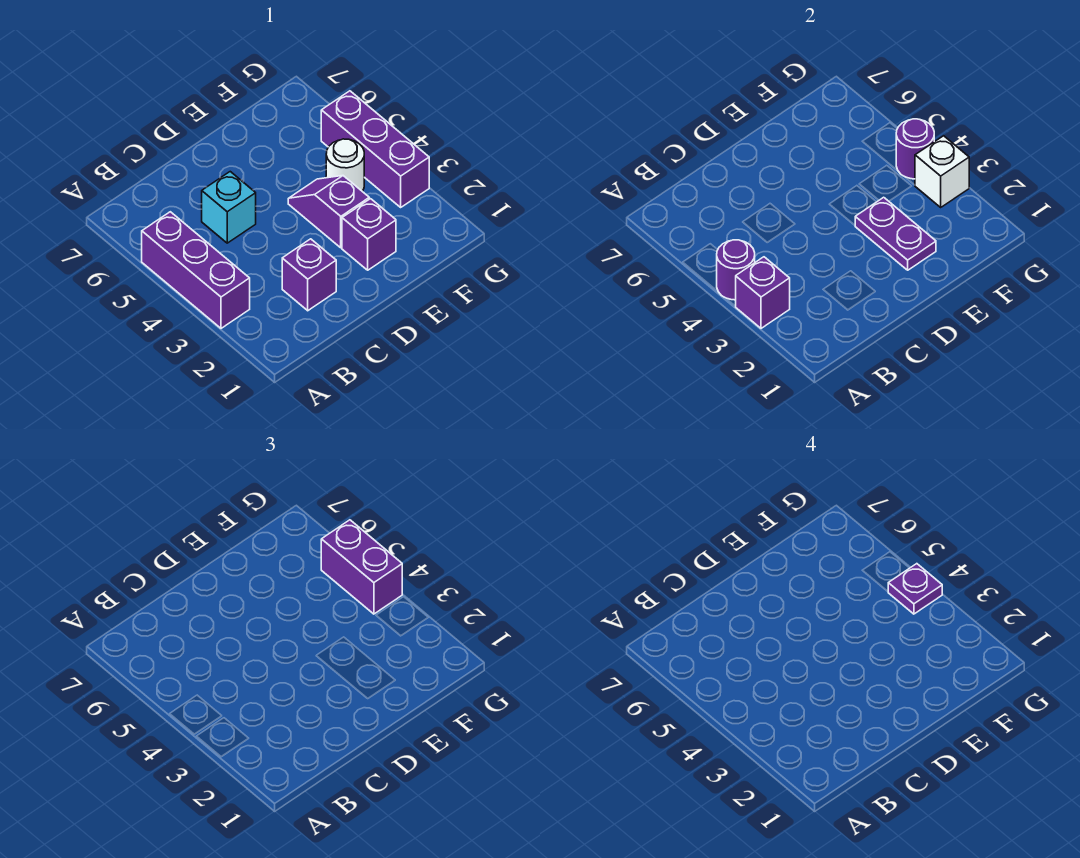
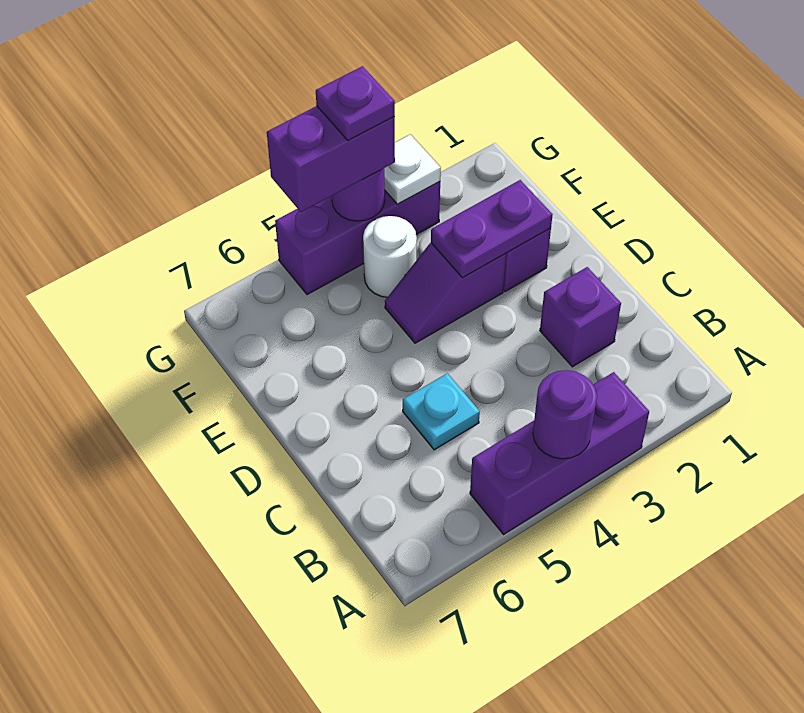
purple brick A3 level 2 -> none
cyan brick C5 level 1 -> cyan plate C5 level 1
white brick G3 level 2 -> white plate G3 level 2

